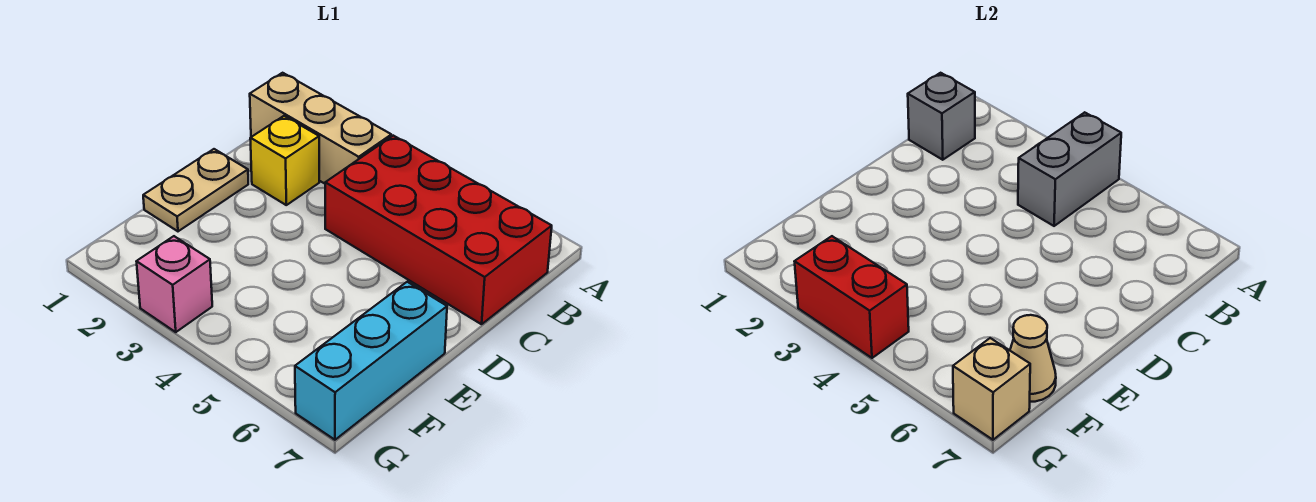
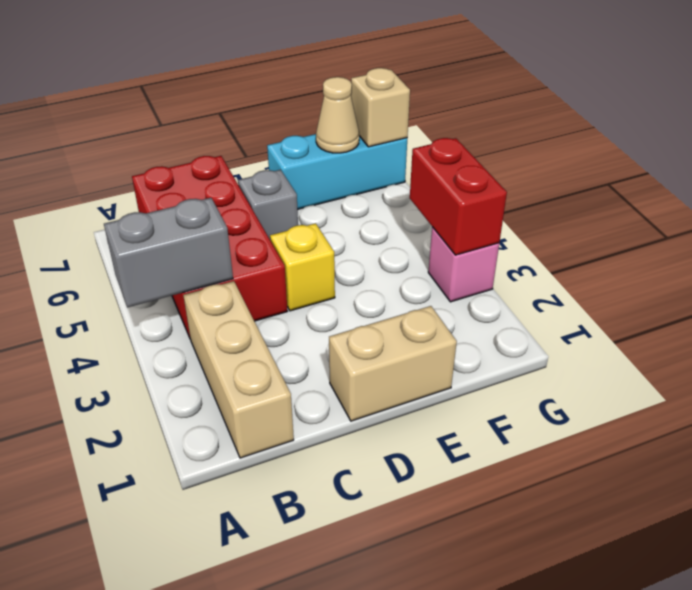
grey brick B1 level 2 -> grey brick D6 level 1
yellow brick C2 level 1 -> yellow brick D4 level 1
tan plate D1:E1 level 1 -> tan brick D1:E1 level 1

